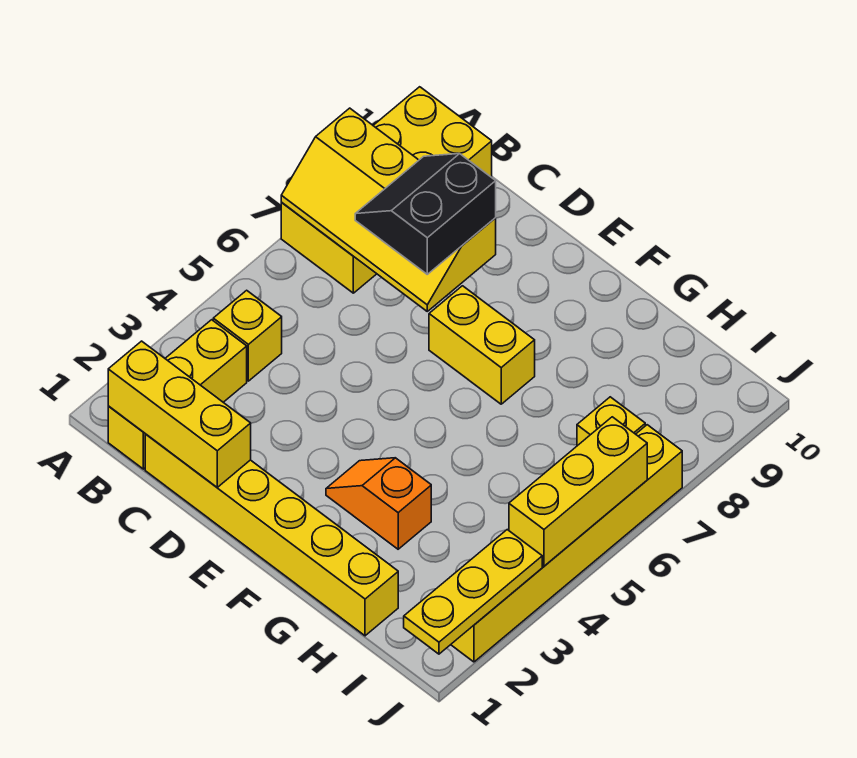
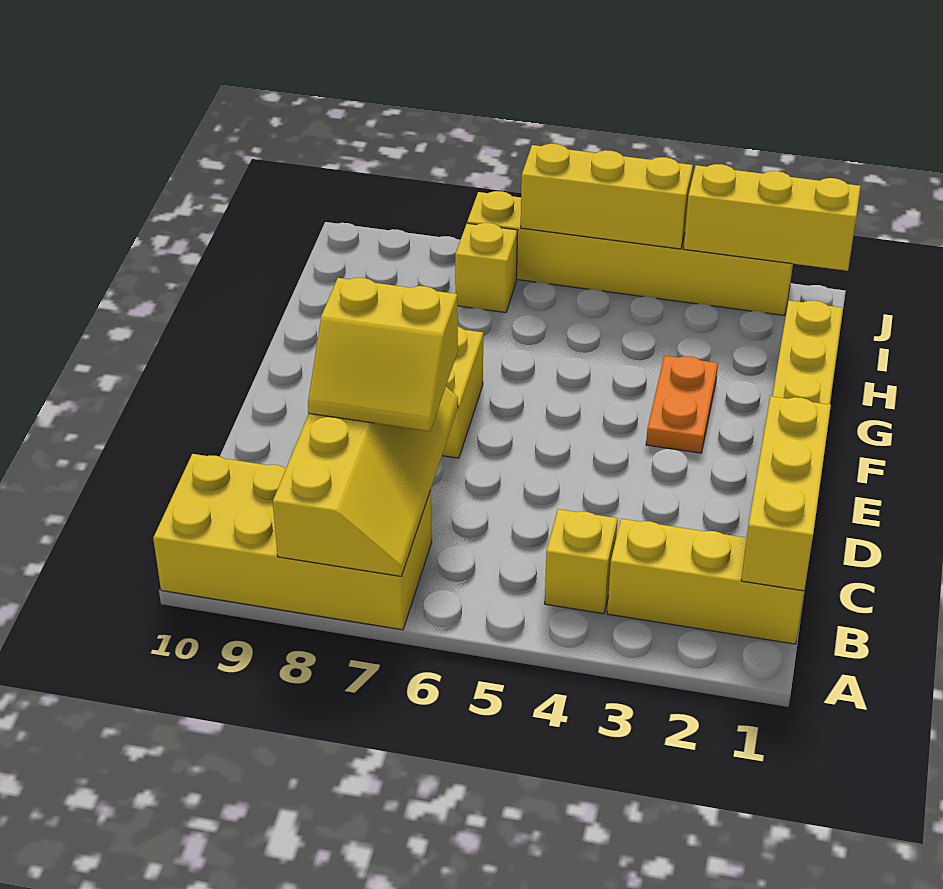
black slope C7:D8 level 3 top D -> yellow slope C7:D8 level 3 top D
orange slope F3:G3 level 1 top G -> orange plate F3:G3 level 1
yellow plate J1:J3 level 2 -> yellow brick J1:J3 level 2

